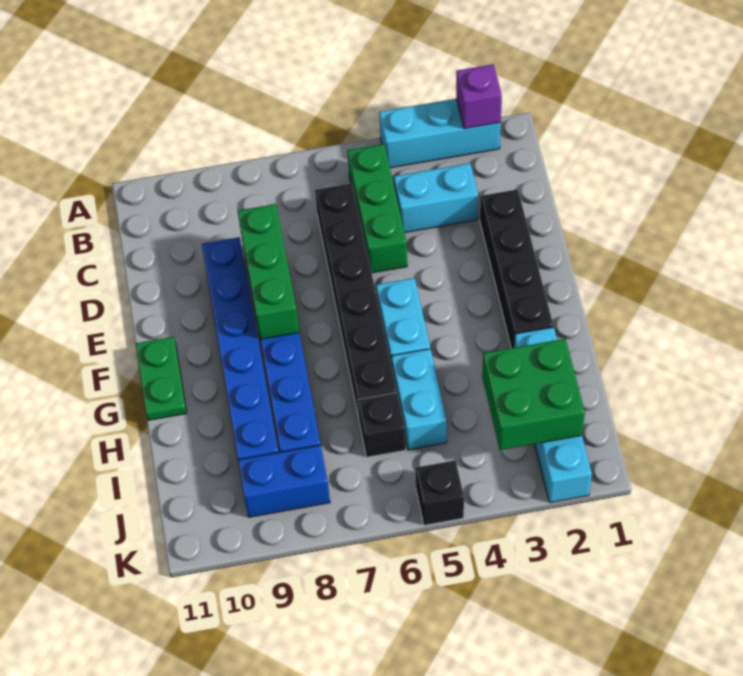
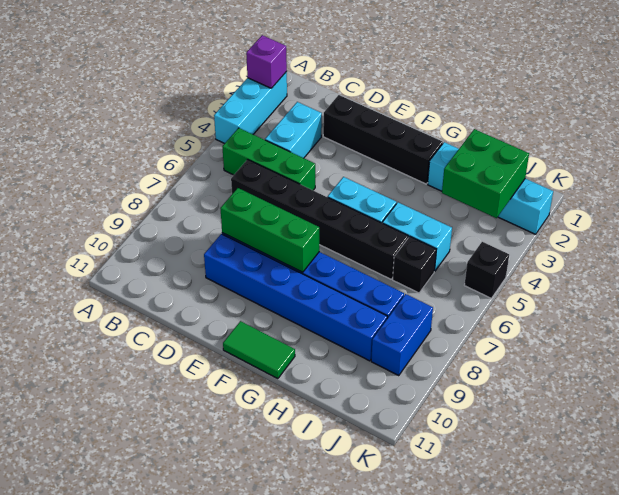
green plate F11:G11 level 1 -> green tile F11:G11 level 1

